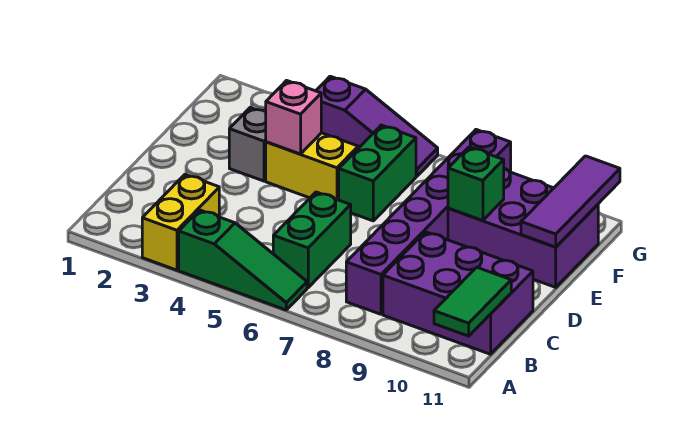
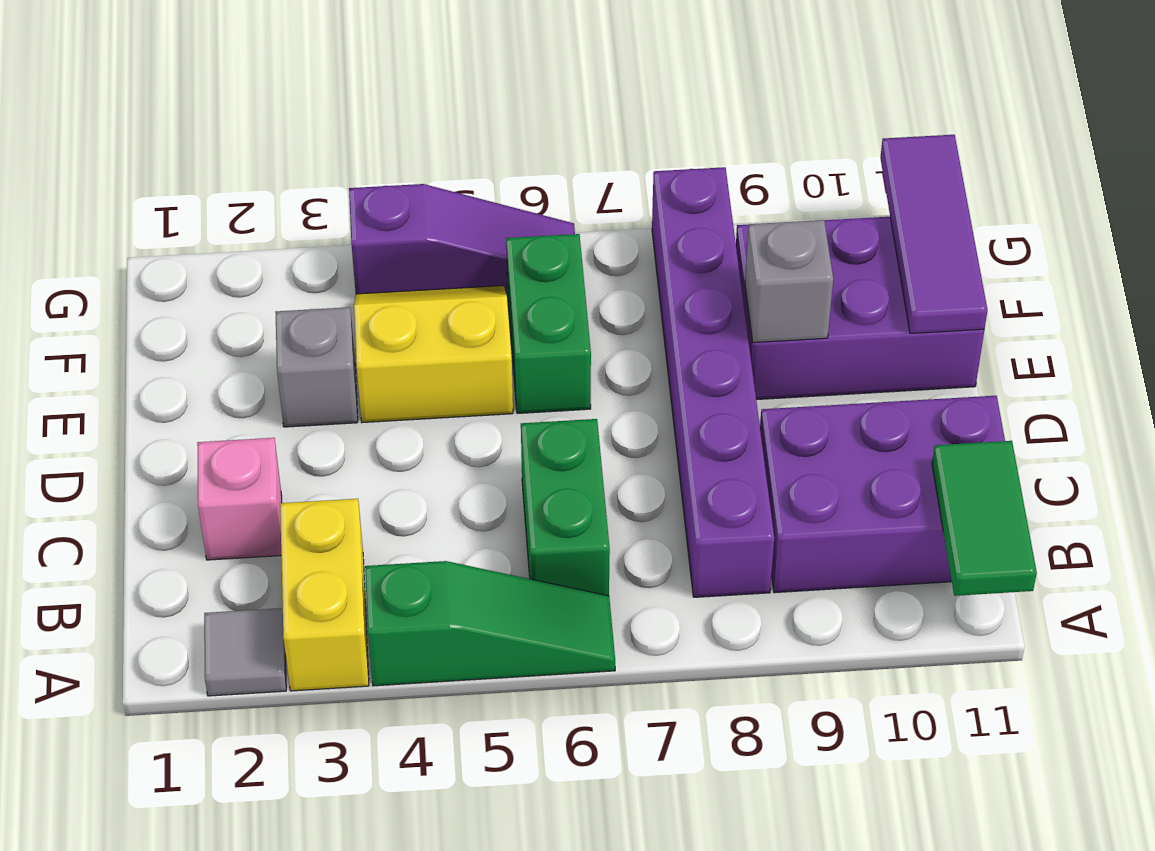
none -> grey tile A2 level 1
pink brick E4 level 2 -> pink brick C2 level 1
green brick E9 level 2 -> grey brick E9 level 2

